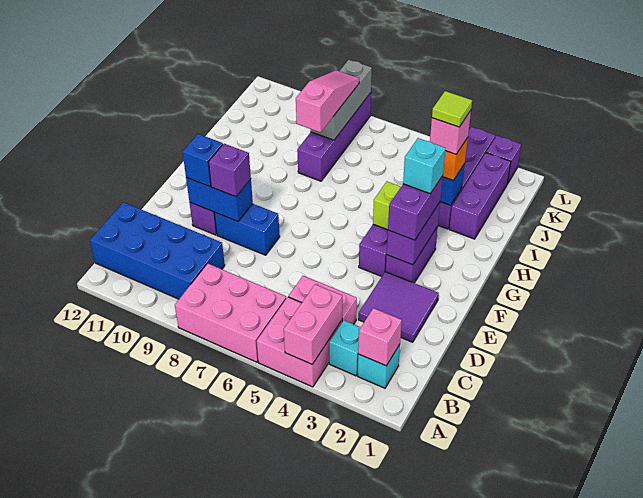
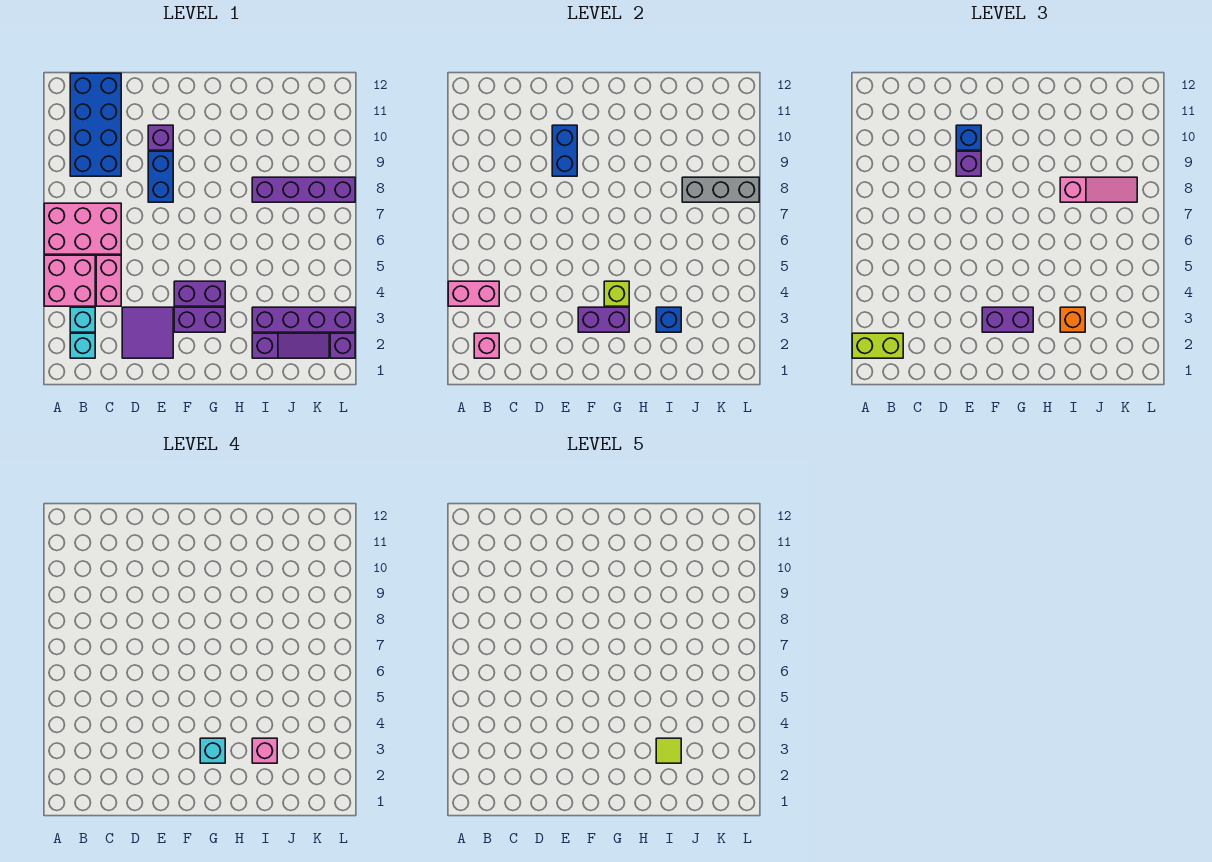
none -> lime brick A2:B2 level 3
pink brick A6:B8 level 1 -> pink brick A6:C7 level 1
purple brick I2:K2 level 1 -> purple slope I2:K2 level 1 top I

